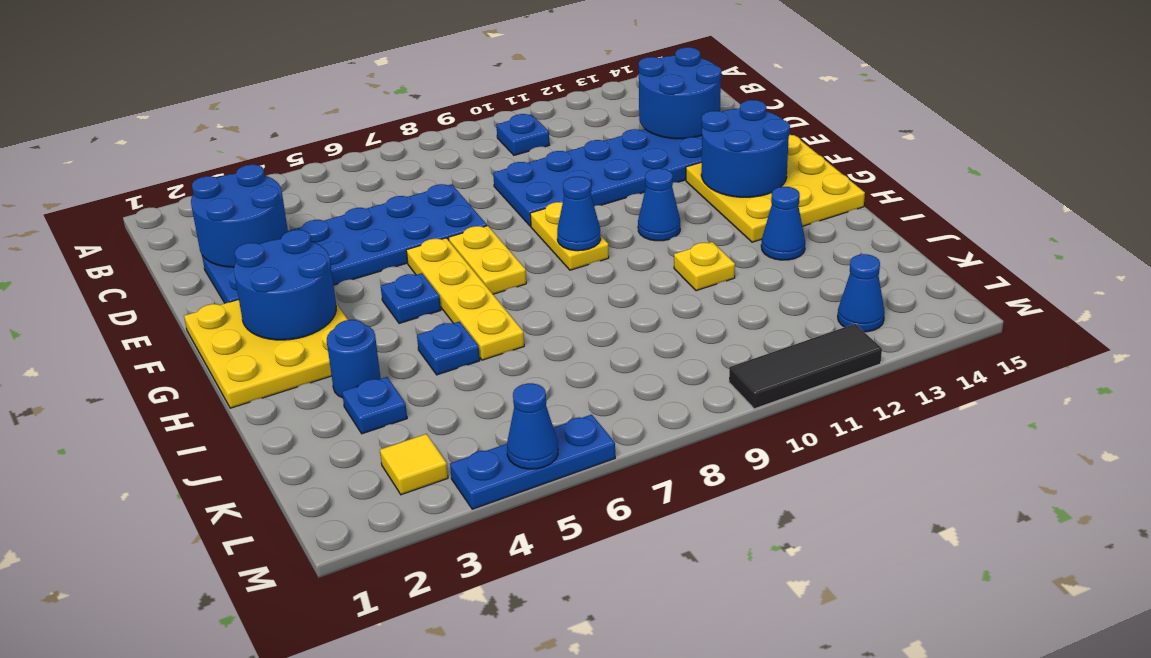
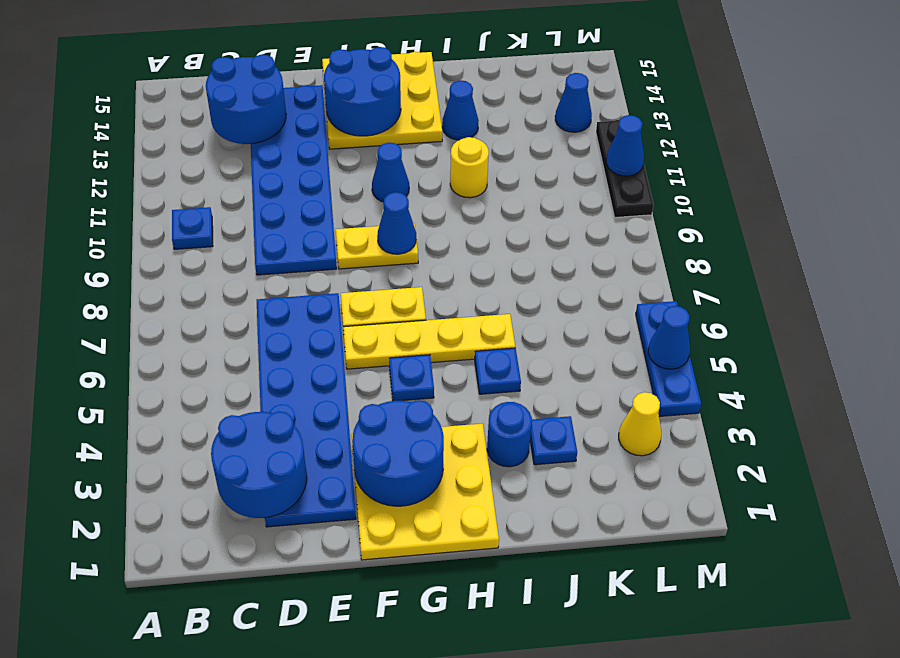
yellow plate I11 level 1 -> yellow round brick I11 level 1
yellow tile L3 level 1 -> yellow cone L3 level 1
black tile M10:M12 level 1 -> black plate M10:M12 level 1
none -> blue cone M11 level 2

